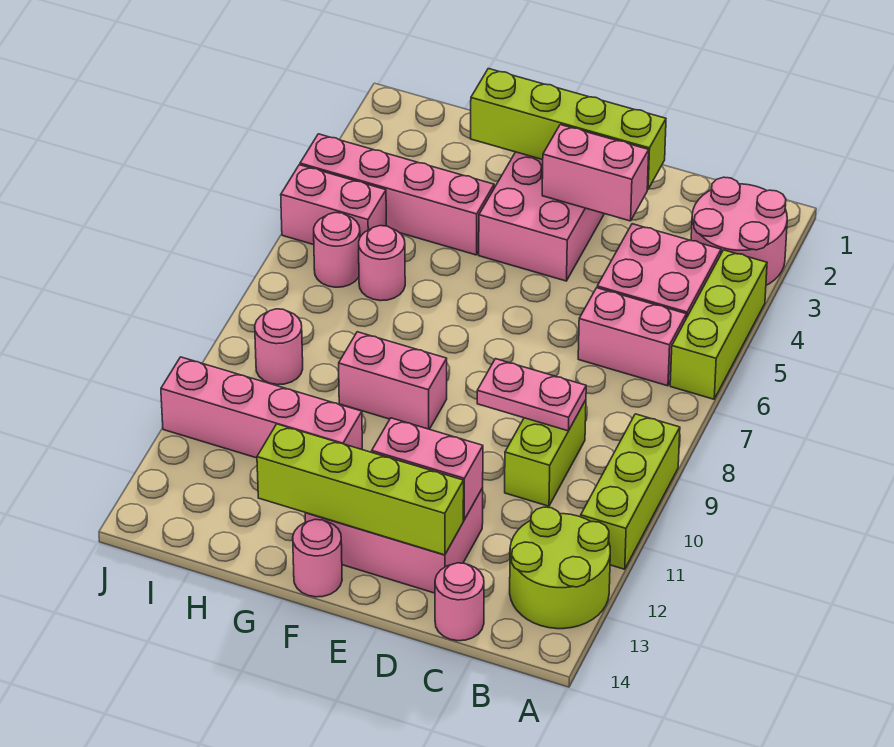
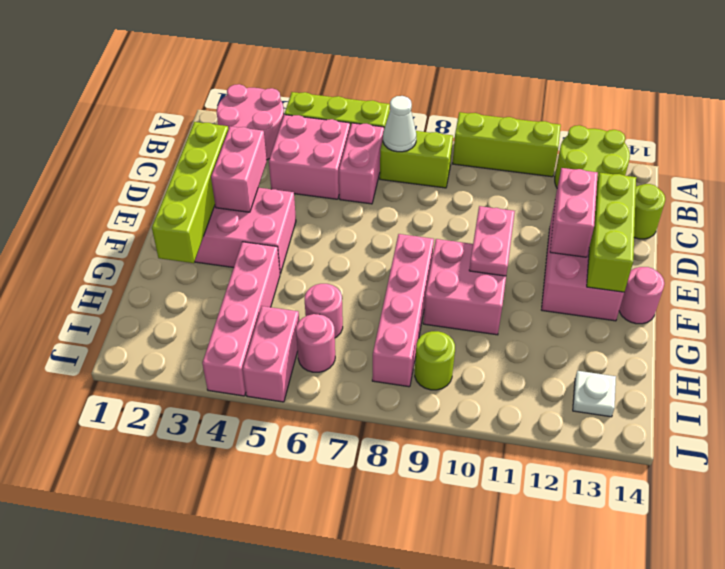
none -> white cone B7 level 2
lime brick C9:C10 level 1 -> lime brick B7:B8 level 1
pink plate C9:D9 level 2 -> pink plate E10:F10 level 2
pink round brick C14 level 1 -> lime round brick C14 level 1
lime brick D13:G13 level 2 -> lime brick D13:F13 level 2
pink brick F9:G9 level 1 -> pink brick F9:G10 level 1
pink brick G11:J11 level 1 -> pink brick F8:I8 level 1
pink round brick I9 level 1 -> lime round brick I9 level 1
none -> white plate I13 level 1

